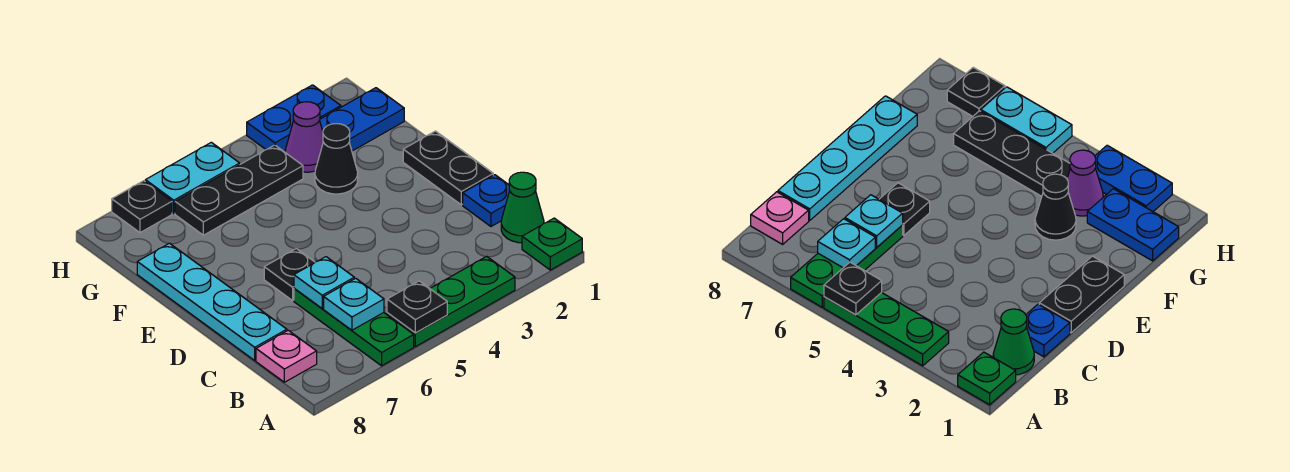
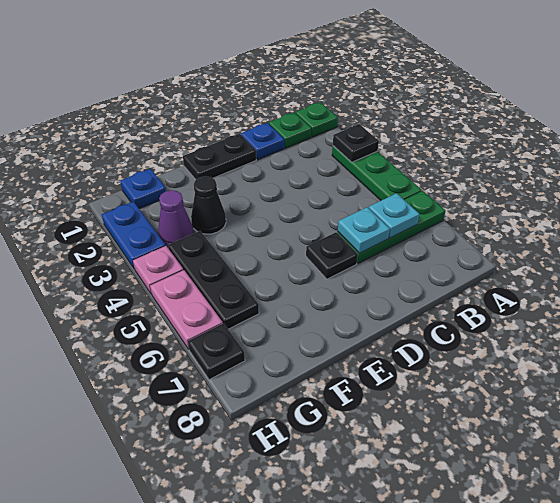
black plate A5 level 2 -> black plate A3 level 2
green cone B1 level 1 -> green plate B1 level 1
pink plate B8 level 1 -> pink plate H4 level 1
cyan plate C8:F8 level 1 -> none
blue plate G1:G2 level 1 -> blue plate G1 level 1
cyan plate H5:H6 level 1 -> pink plate H5:H6 level 1

